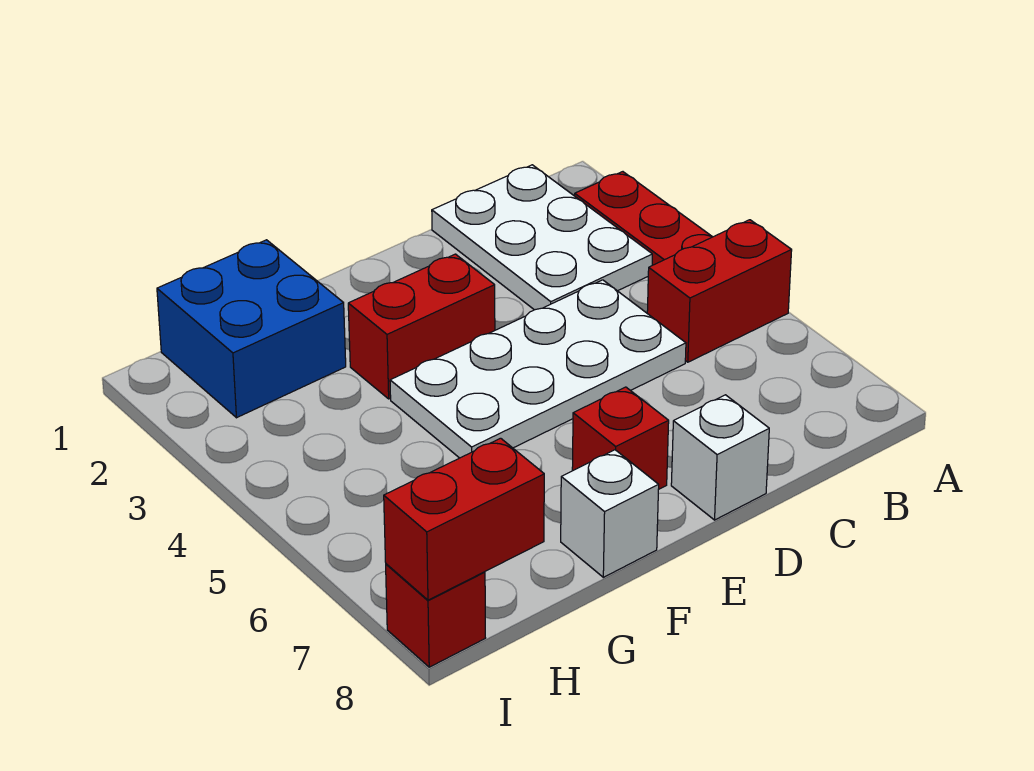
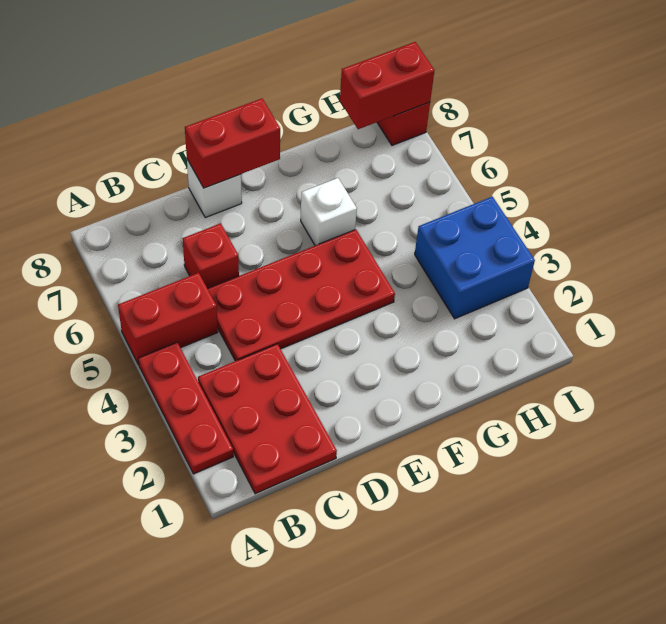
white plate B1:C3 level 1 -> red plate B1:C3 level 1
white plate C4:F5 level 1 -> red plate C4:F5 level 1
red brick E3:F3 level 1 -> red brick D8:E8 level 2
red brick E7 level 1 -> red brick C6 level 1
white brick F8 level 1 -> white brick F6 level 1
blue brick G1:H2 level 1 -> blue brick H3:I4 level 1

